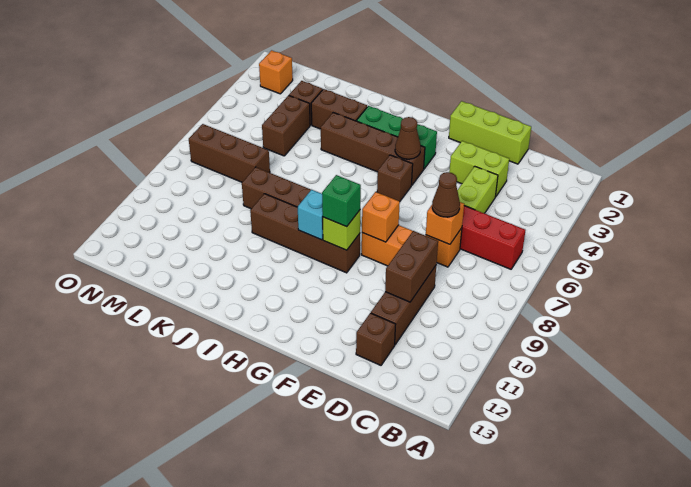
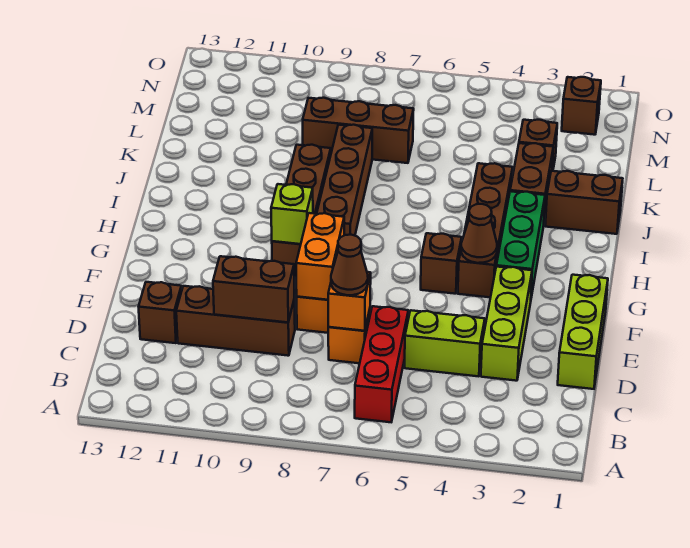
lime brick D3:E3 level 1 -> lime brick D3:F3 level 1
orange brick F8 level 2 -> orange brick E8:F8 level 2
green brick G9 level 3 -> none
cyan brick H9 level 2 -> none
brown brick L4:L5 level 1 -> brown brick J1:J2 level 1
brown brick L7:N7 level 1 -> brown brick L7:L9 level 1
orange brick N2 level 1 -> brown brick N2 level 1

